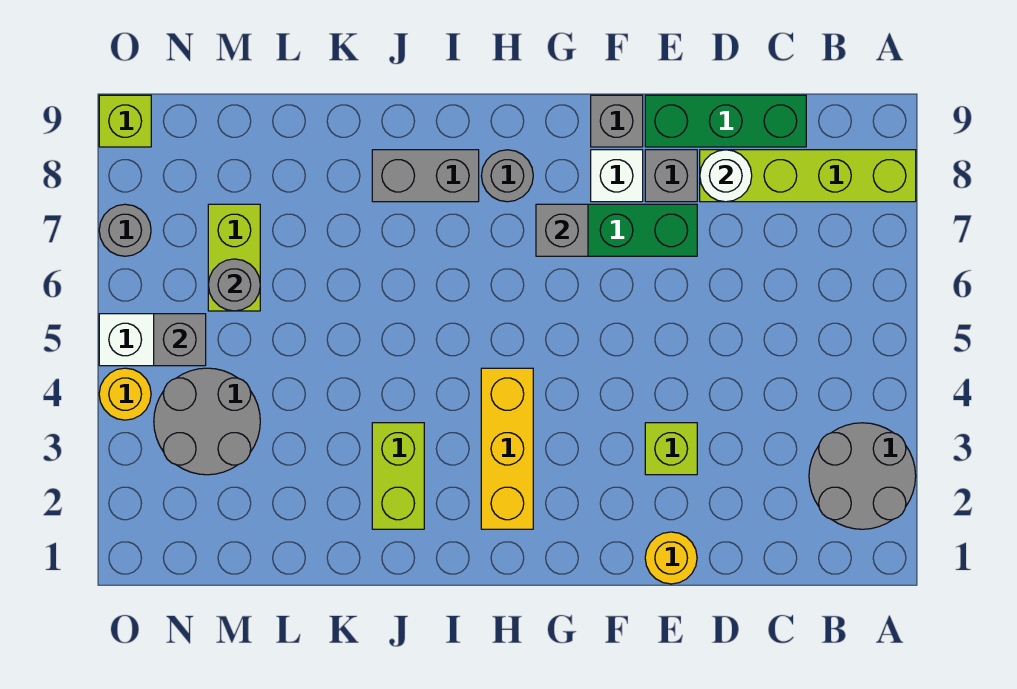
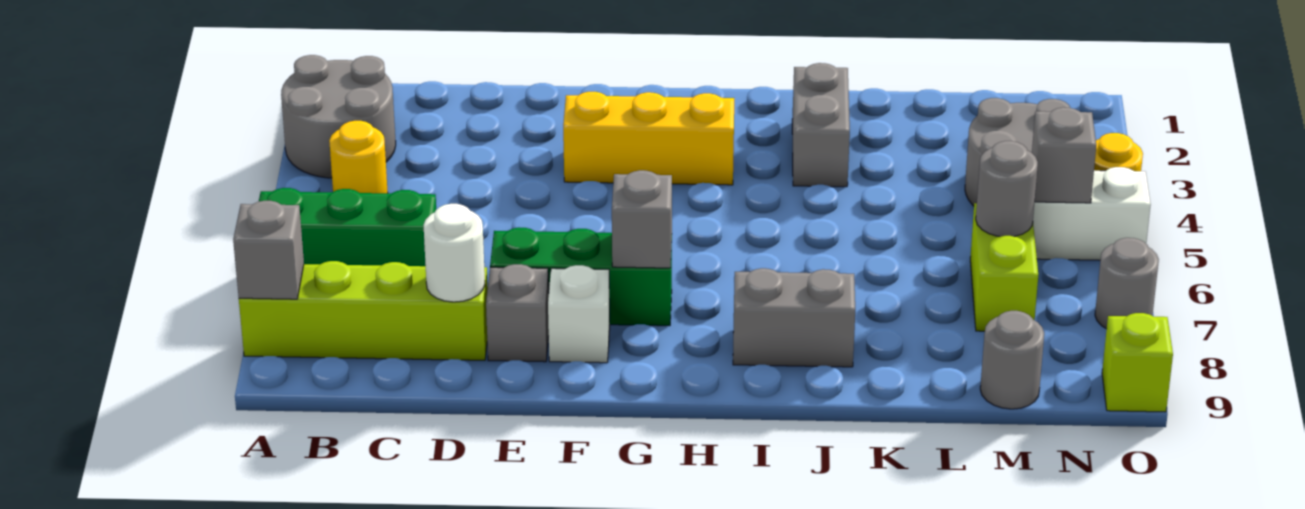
green brick C9:E9 level 1 -> green brick A6:C6 level 1
yellow round brick E1 level 1 -> yellow round brick B4 level 1
lime brick E3 level 1 -> none
grey brick F9 level 1 -> grey brick A8 level 2
yellow brick H2:H4 level 1 -> yellow brick F3:H3 level 1
grey round brick H8 level 1 -> grey round brick M9 level 1
lime brick J2:J3 level 1 -> grey brick J2:J3 level 1

